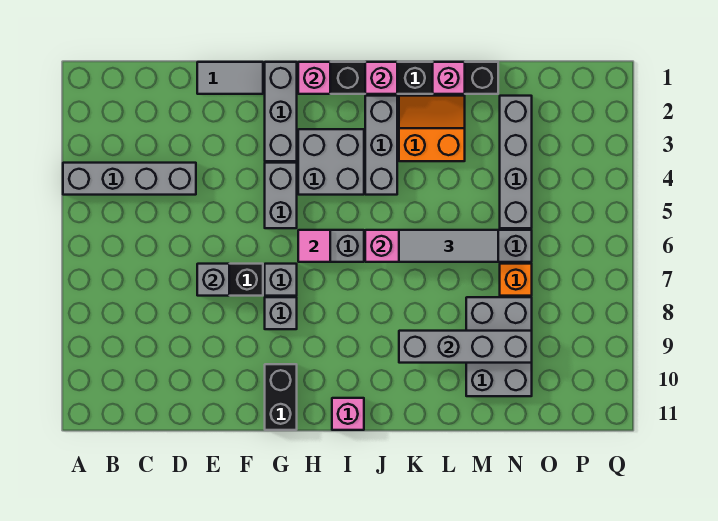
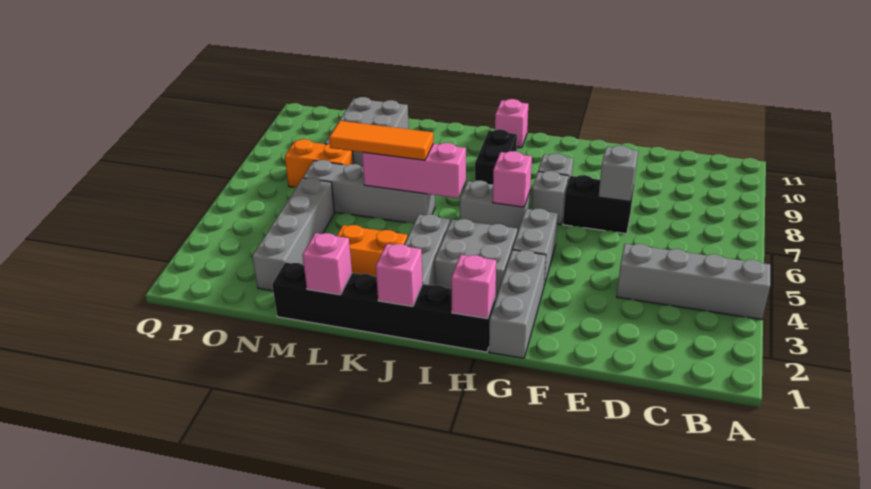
grey tile E1:F1 level 1 -> none
black brick G10:G11 level 1 -> black brick I8:I9 level 1
pink tile H6 level 2 -> pink brick H6 level 2
grey tile K6:M6 level 3 -> orange tile K6:M6 level 3
grey brick K9:N9 level 2 -> none
orange brick N7 level 1 -> orange brick N7:O7 level 1

